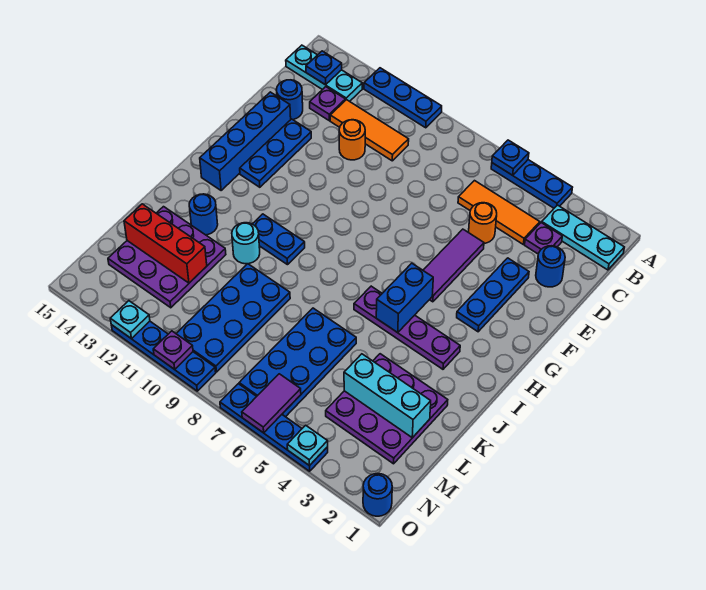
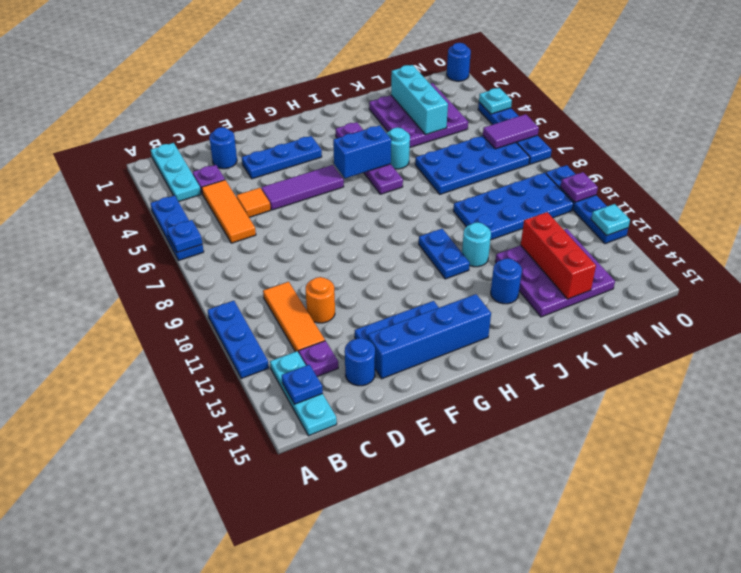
orange round brick D5 level 1 -> orange tile D5 level 1
none -> cyan round brick J5 level 1

